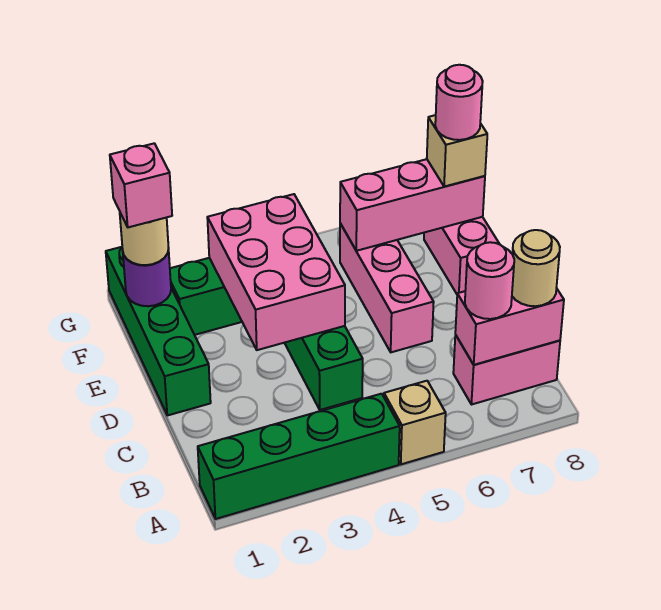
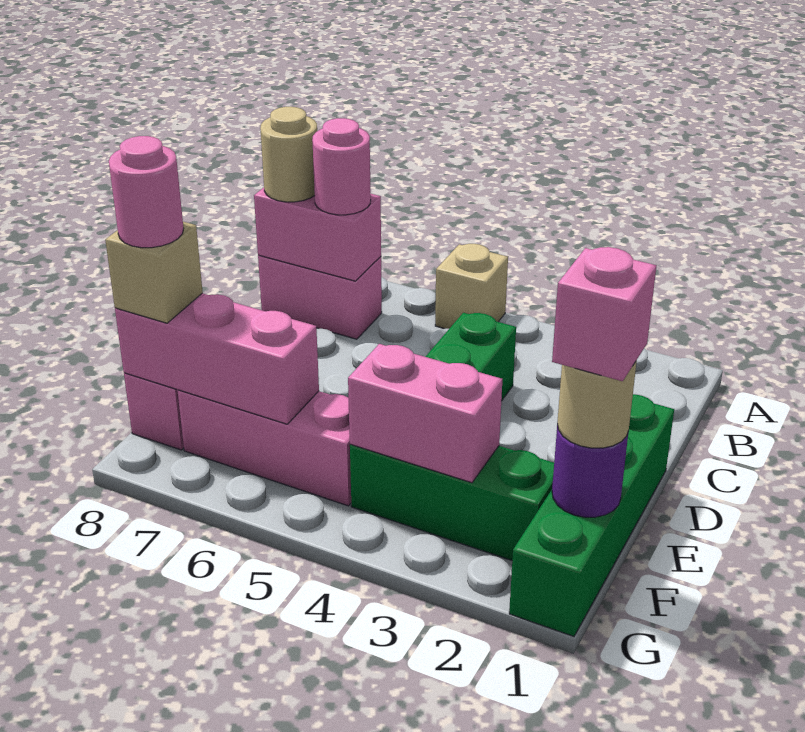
green brick A1:A4 level 1 -> none
pink brick D3:F4 level 2 -> pink brick F3:F4 level 2
pink brick D6:F6 level 1 -> pink brick F5:F7 level 1

